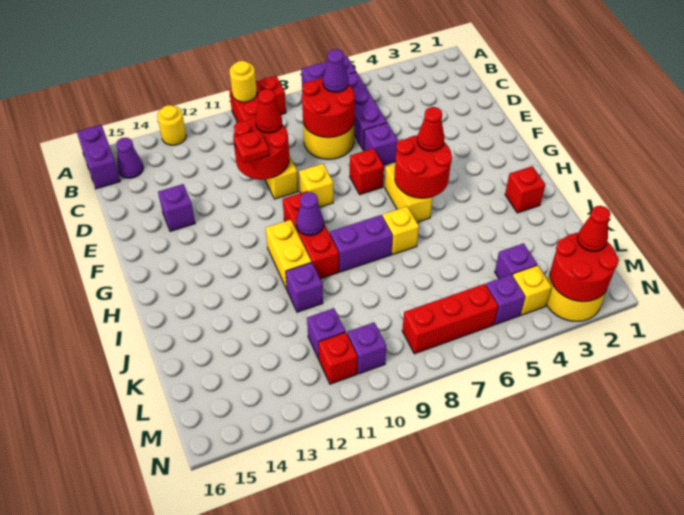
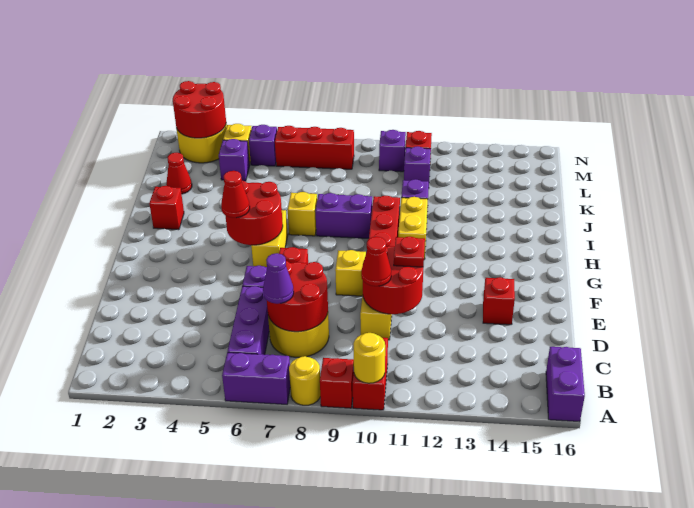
yellow round brick A13 level 1 -> yellow round brick A8 level 1
purple cone B15 level 1 -> none
purple brick E14 level 1 -> red brick E14 level 1
purple cone H10 level 2 -> none
red cone M2 level 3 -> red cone K2 level 1

